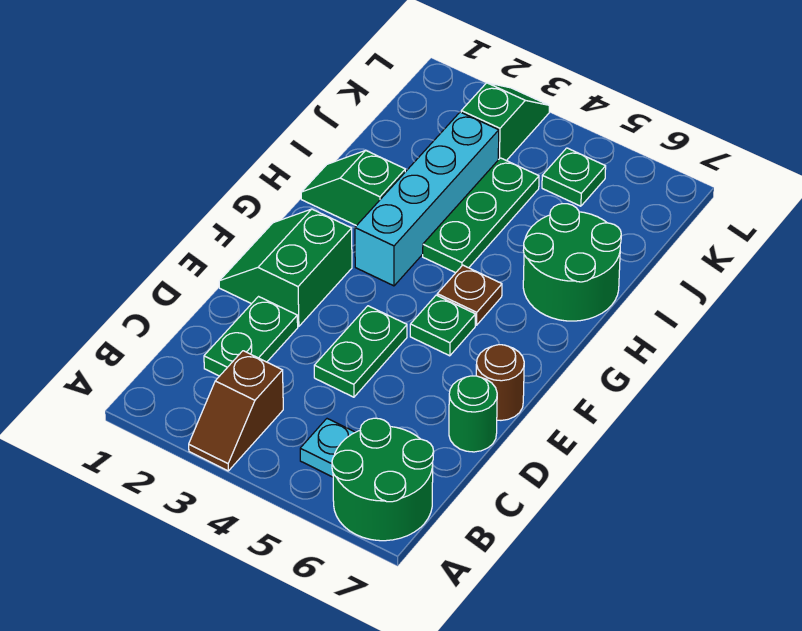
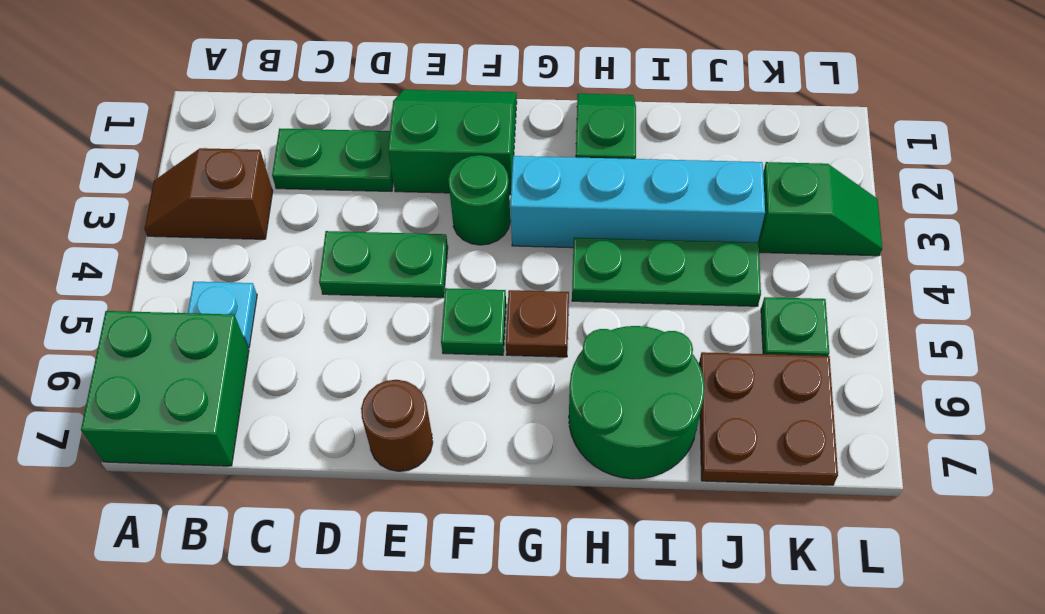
green round brick A6:B7 level 1 -> green brick A6:B7 level 1
green round brick D7 level 1 -> green round brick F3 level 1
none -> brown plate J6:K7 level 1

